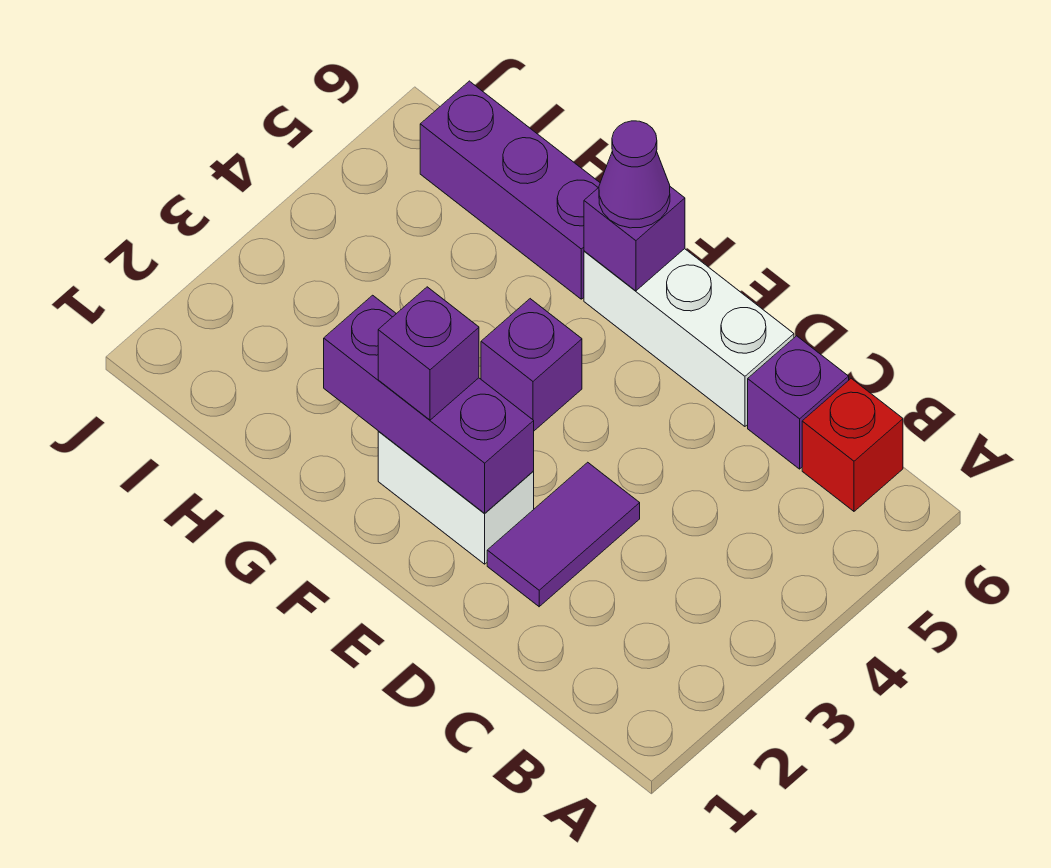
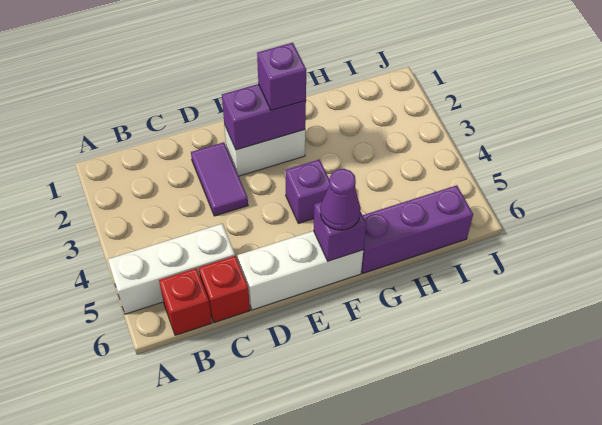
none -> white brick A5:C5 level 1
purple brick C6 level 1 -> red brick C6 level 1
purple brick E2:G2 level 2 -> purple brick E2:F2 level 2

